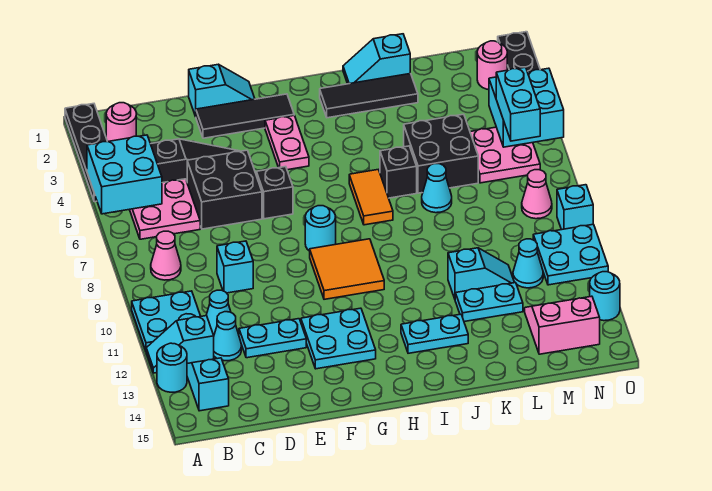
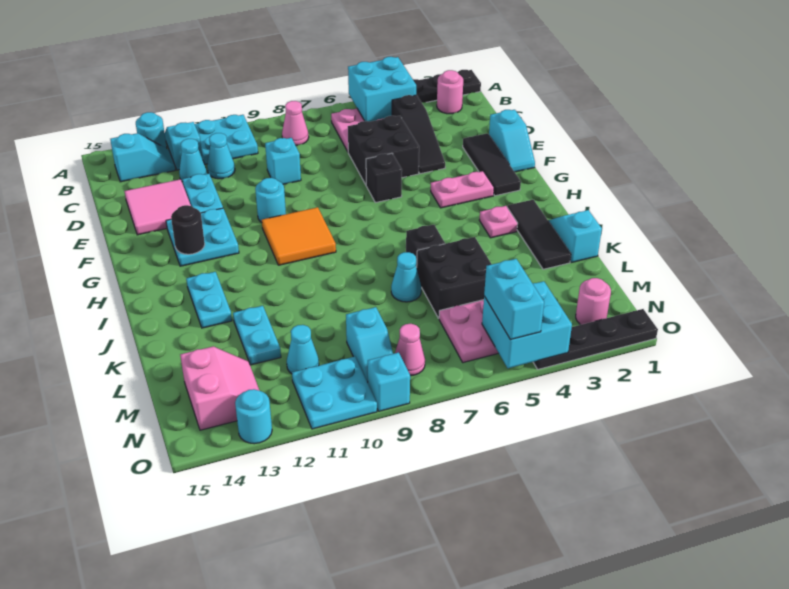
none -> pink tile D13:E14 level 1
cyan round brick G8 level 1 -> cyan round brick F10 level 1
none -> black round brick G13 level 2
none -> pink plate I3 level 1
orange tile I6:I7 level 1 -> none
cyan slope K11:L11 level 1 top K -> cyan slope M9:N9 level 1 top M
cyan brick N5:N6 level 3 -> cyan brick N5:O5 level 3

